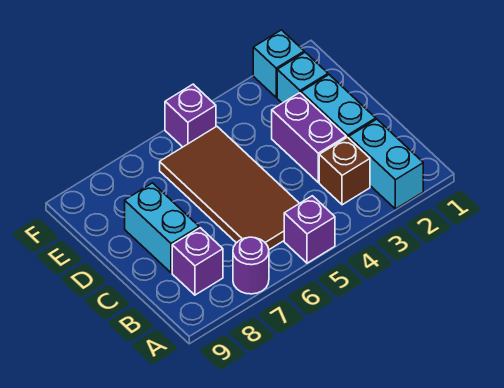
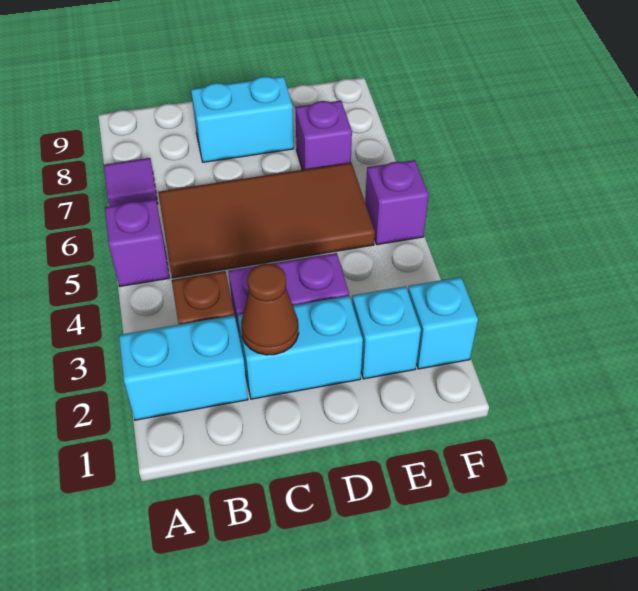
purple round brick A7 level 1 -> purple tile A7 level 1
purple brick B8 level 1 -> purple brick E7 level 1
none -> brown cone C2 level 2

